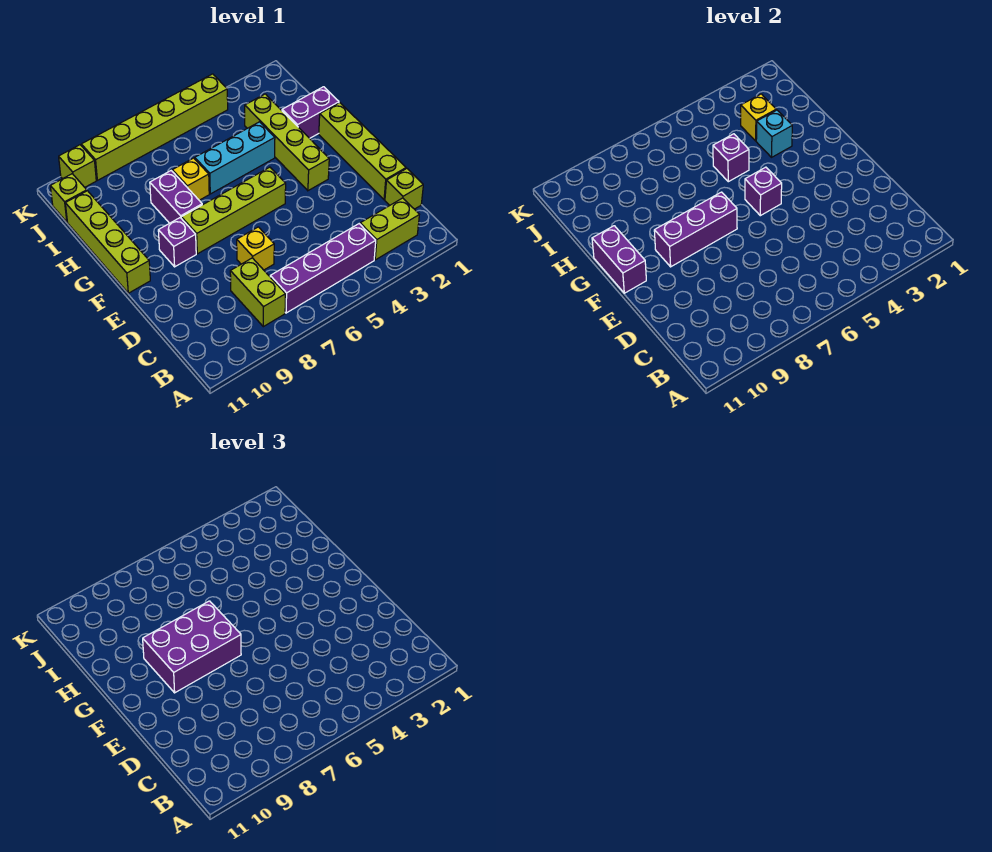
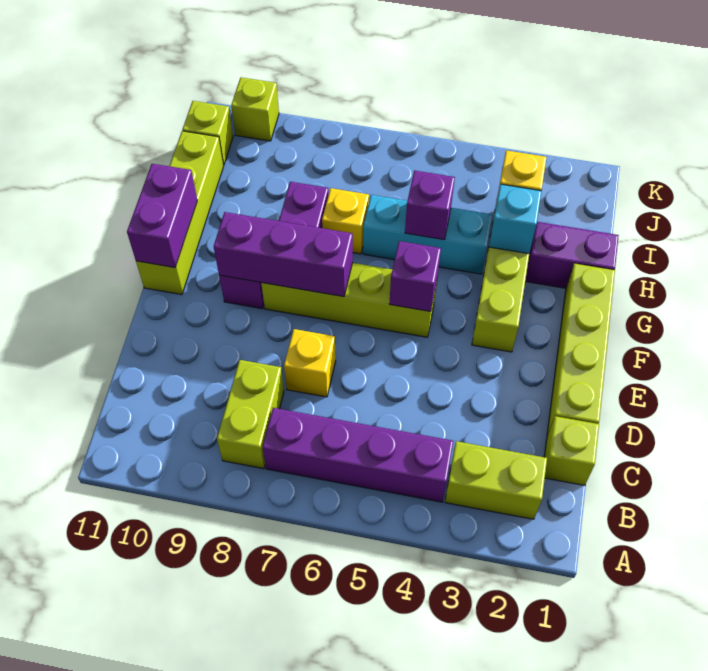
purple brick F7:G9 level 3 -> none
lime brick K4:K9 level 1 -> none

